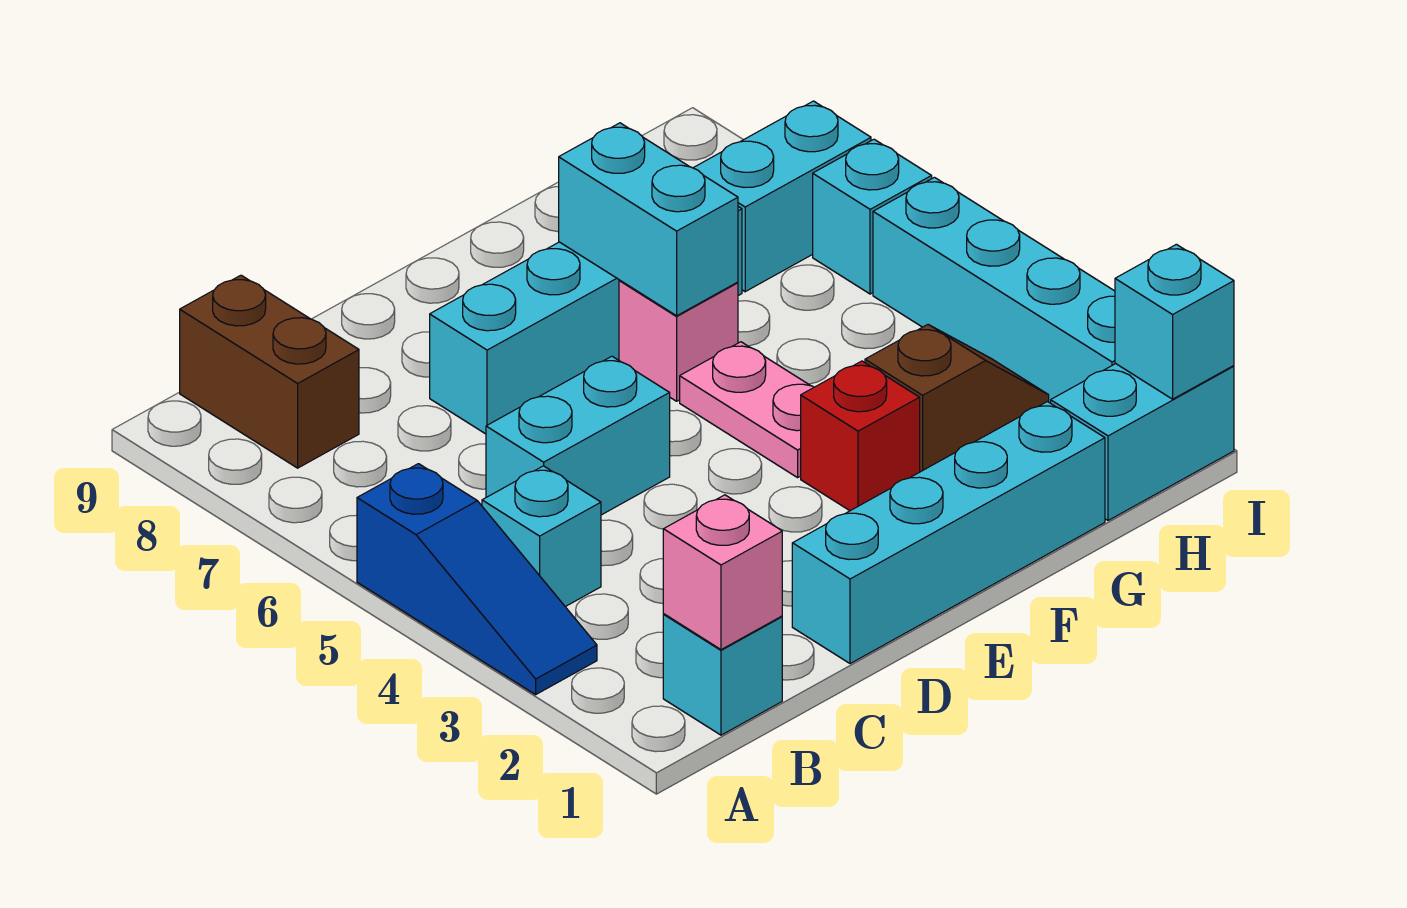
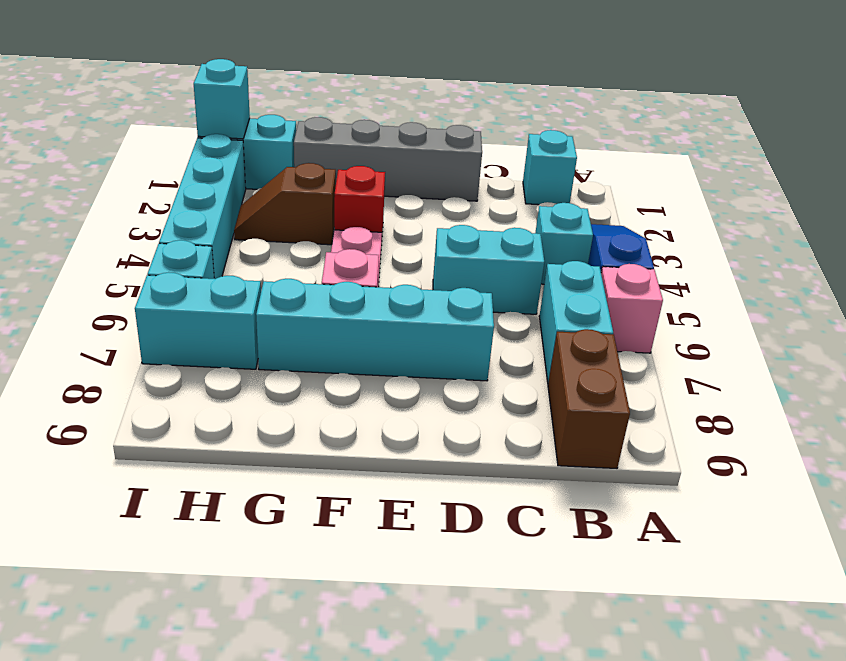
pink brick B1 level 2 -> pink brick A6 level 1
cyan brick D1:G1 level 1 -> grey brick D1:G1 level 1
cyan brick F6:F7 level 2 -> cyan brick B6:B7 level 1

